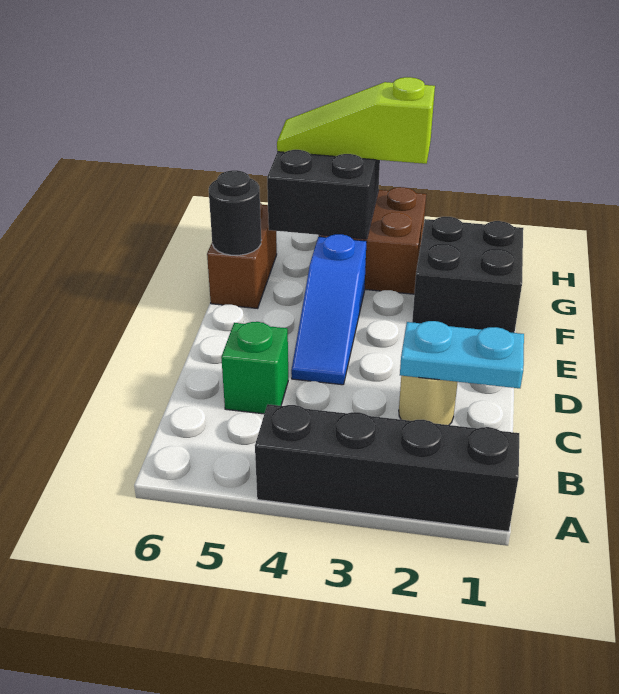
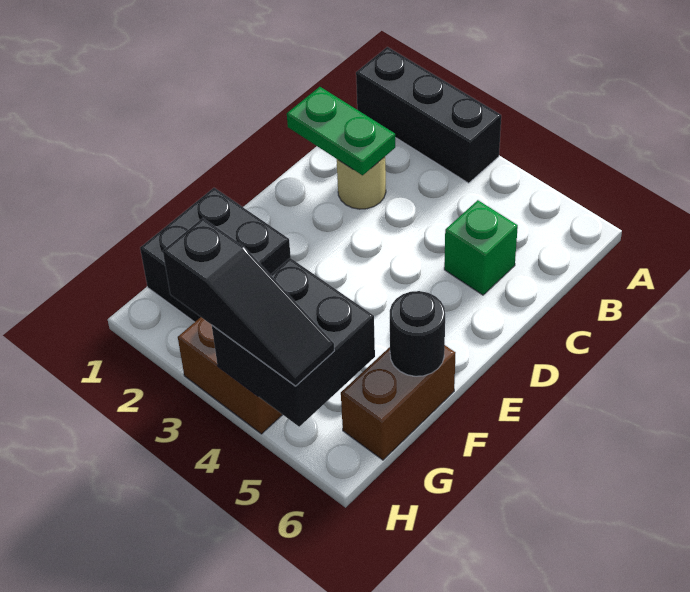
black brick A1:A4 level 1 -> black brick A1:A3 level 1
cyan plate C1:C2 level 2 -> green plate C1:C2 level 2
blue slope D4:F4 level 1 top F -> none
lime slope H3:H5 level 3 top 3 -> black slope H3:H5 level 3 top 3

